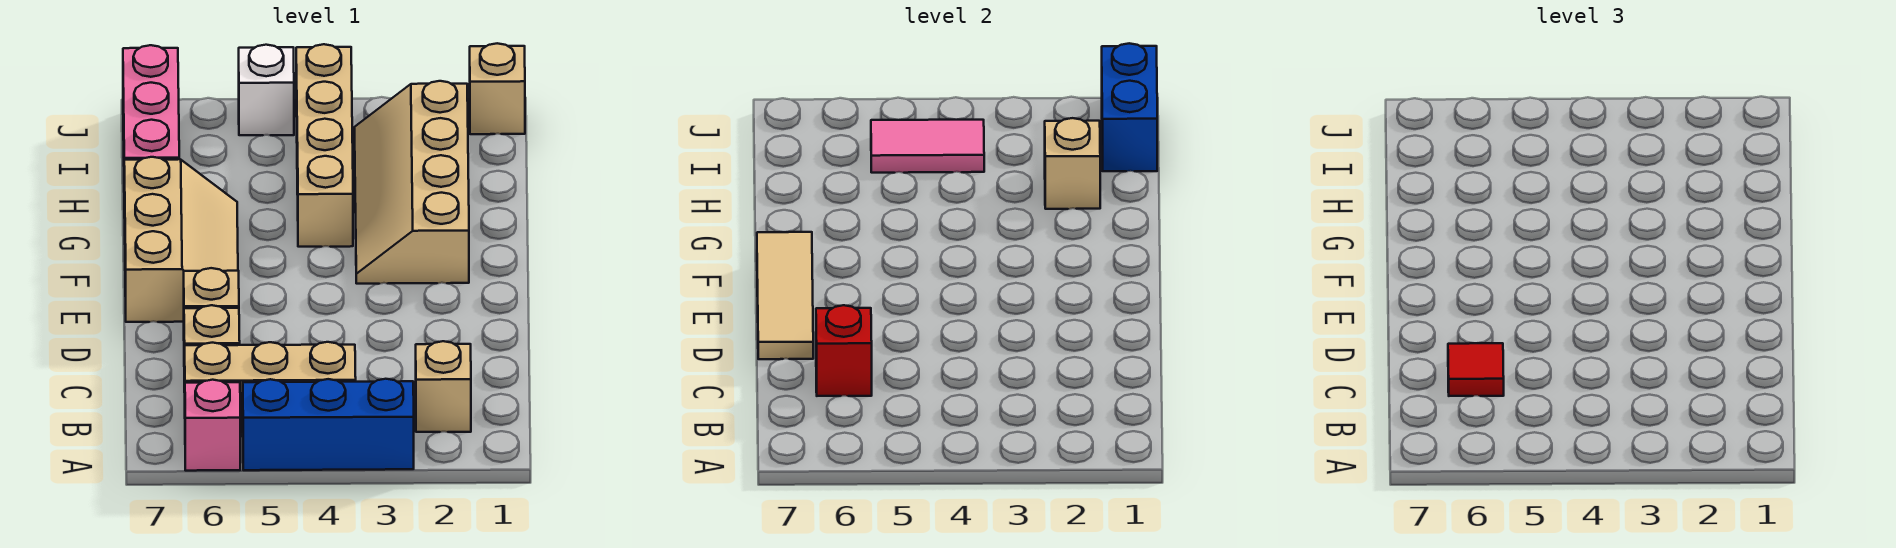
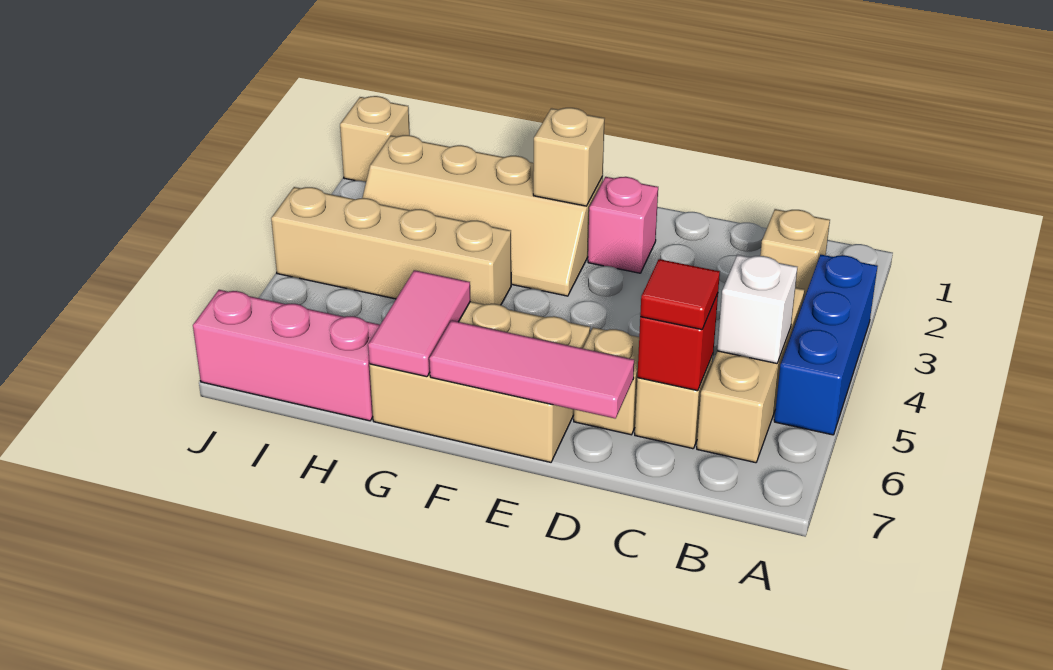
pink brick A6 level 1 -> pink brick E2 level 1
tan tile D7:F7 level 2 -> pink tile D7:F7 level 2
tan slope E6:G7 level 1 top 7 -> tan brick E6:G7 level 1
tan brick H2 level 2 -> tan brick F2 level 2
blue brick I1:J1 level 2 -> none
pink tile I4:I5 level 2 -> pink tile G6:G7 level 2
white brick J5 level 1 -> white brick B5 level 2

